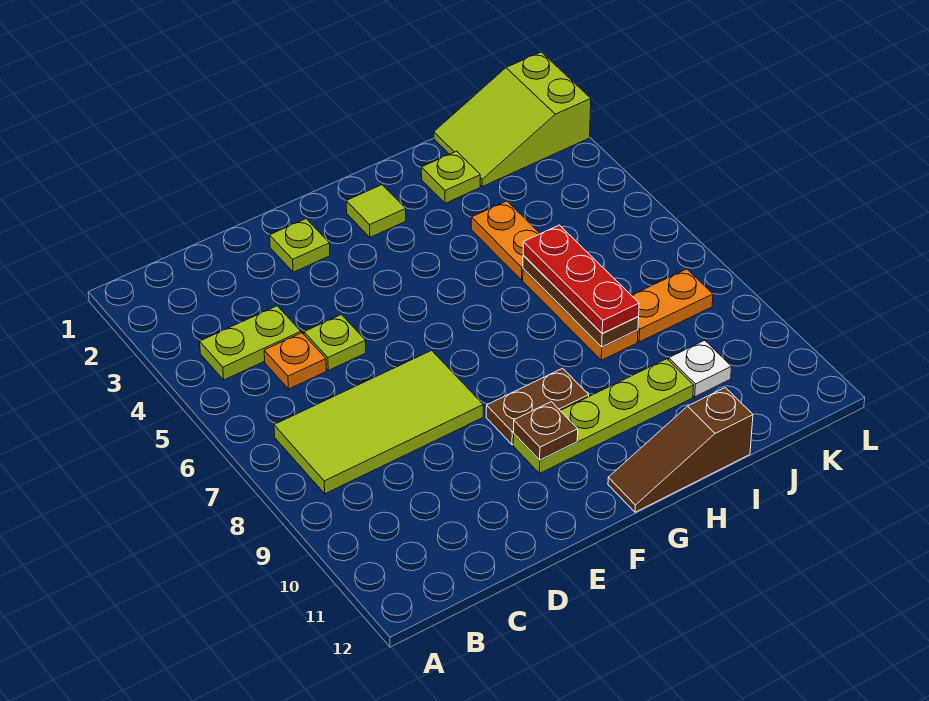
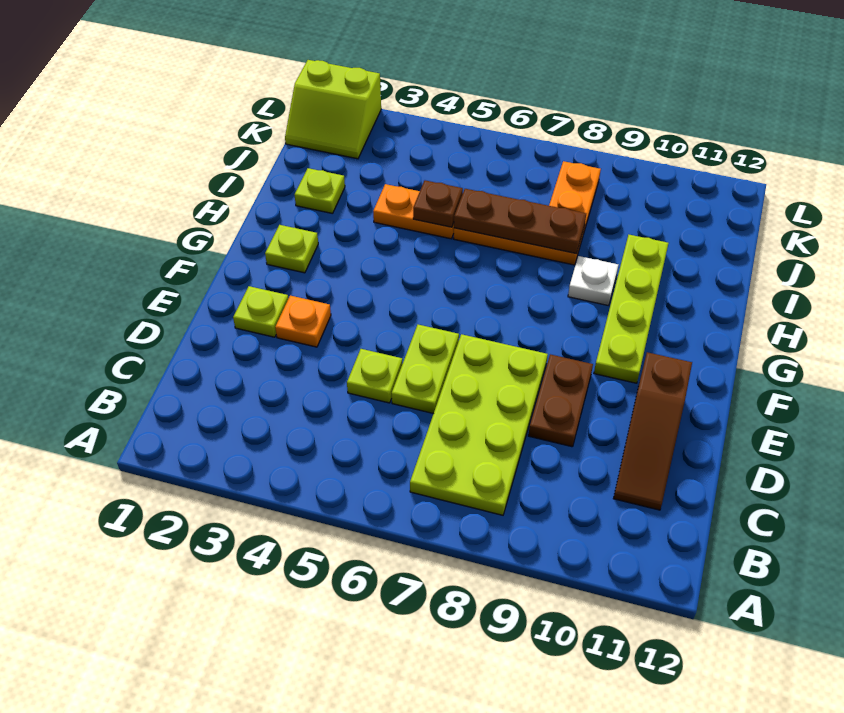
lime plate B4:C4 level 1 -> lime plate D6:E6 level 1
lime tile B7:E8 level 1 -> lime plate B7:E8 level 1
orange plate C5 level 1 -> orange plate E3 level 1
brown plate F9:G9 level 1 -> brown plate D9:E9 level 1
brown plate F10 level 2 -> brown plate I5 level 2
lime tile G2 level 1 -> lime plate G2 level 1
brown slope G12:I12 level 1 top I -> brown slope C11:E11 level 1 top E
red plate I6:I8 level 3 -> none
lime slope J1:L2 level 1 top L -> lime slope K1:L2 level 1 top L
white plate J10 level 1 -> white plate H9 level 1

